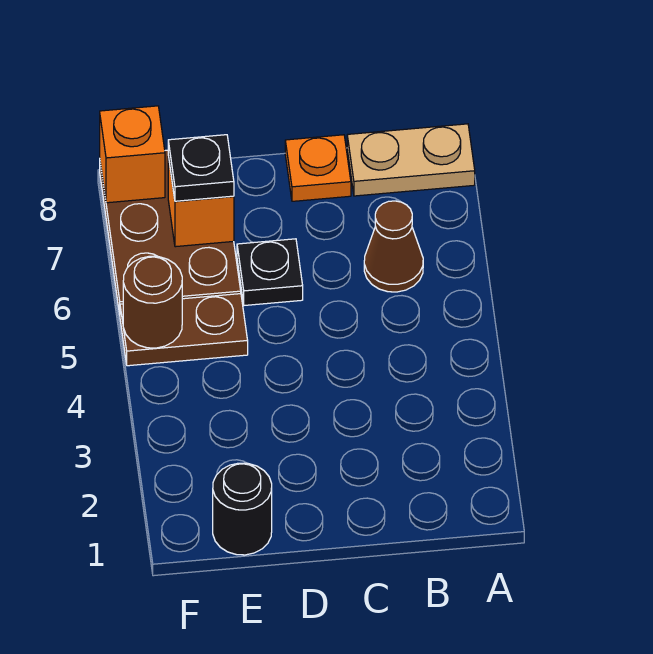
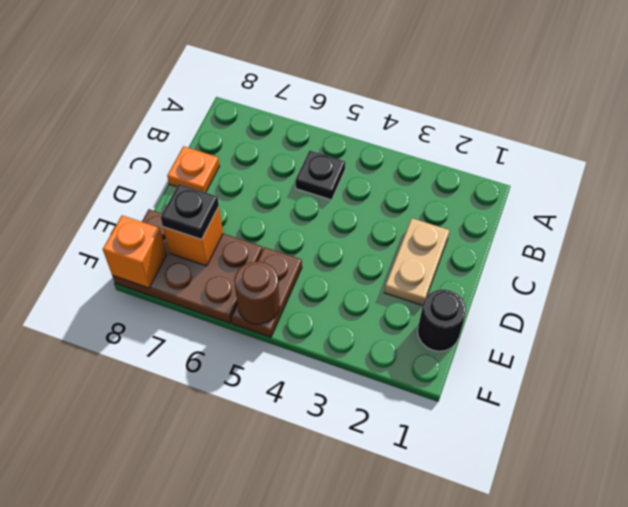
tan plate A8:B8 level 1 -> tan plate C2:D2 level 1
brown cone B6 level 1 -> none
black plate D6 level 1 -> black plate B5 level 1

